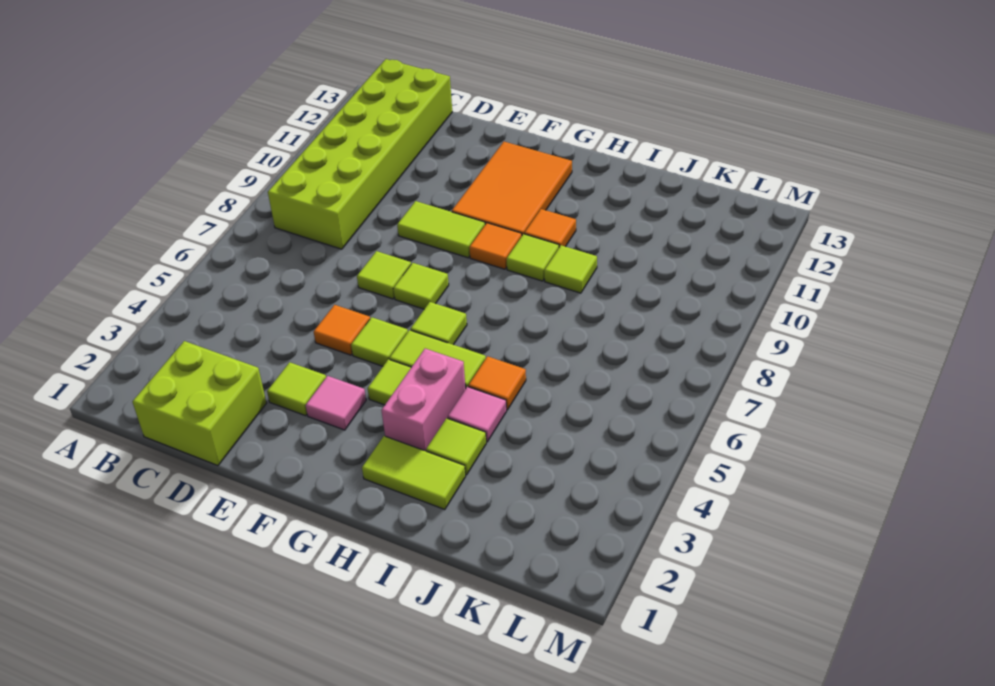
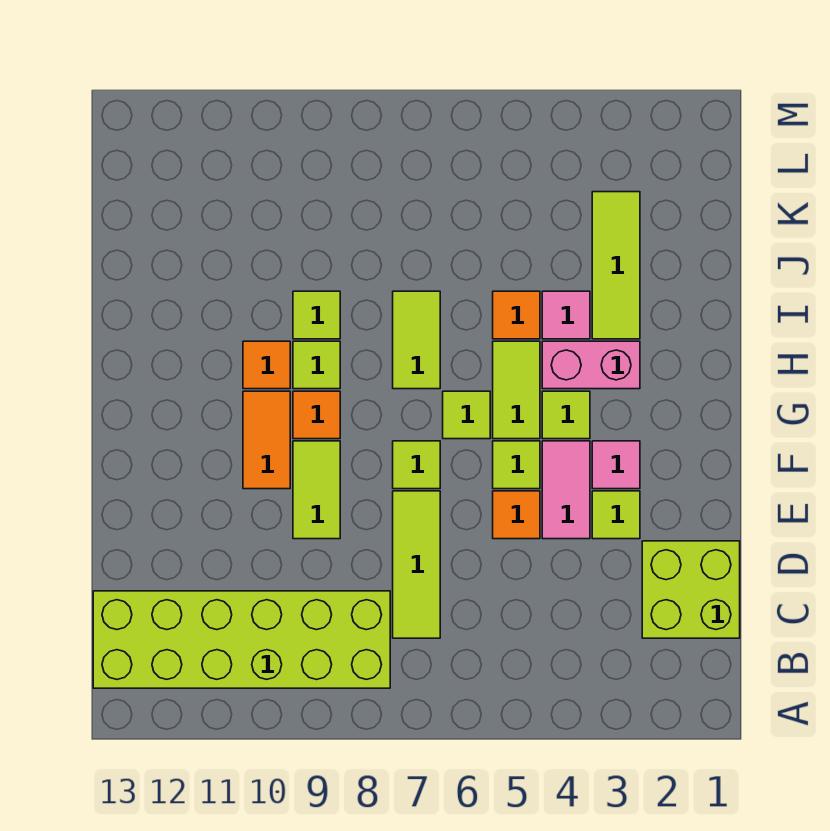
none -> pink tile E4:F4 level 1
lime tile E7 level 1 -> lime tile C7:E7 level 1
orange tile F10:G12 level 1 -> orange tile F10:G10 level 1
lime tile H2:I2 level 1 -> lime tile H7:I7 level 1
lime tile I3 level 1 -> lime tile I3:K3 level 1

